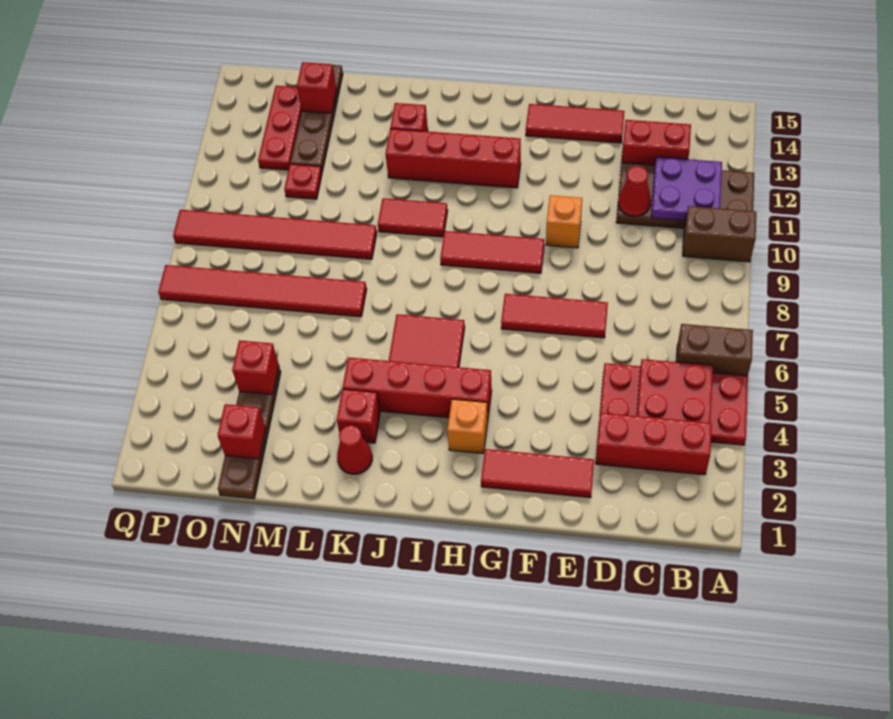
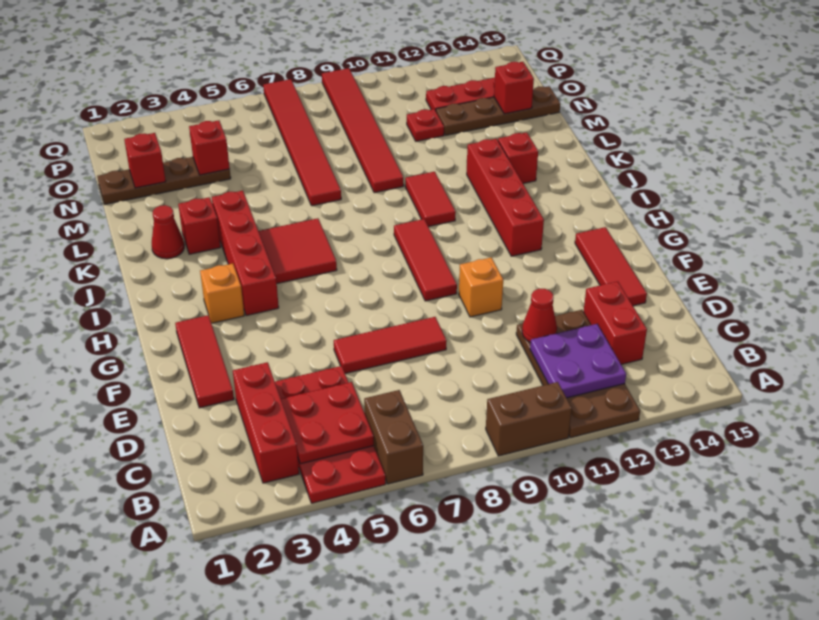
brown brick A10:B10 level 1 -> brown brick A9:A10 level 1
red tile E7:G7 level 1 -> red tile E6:E8 level 1

